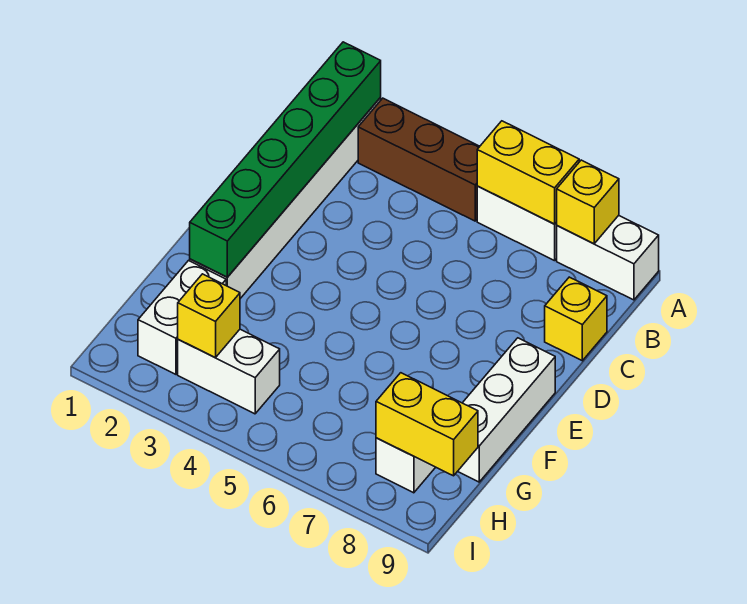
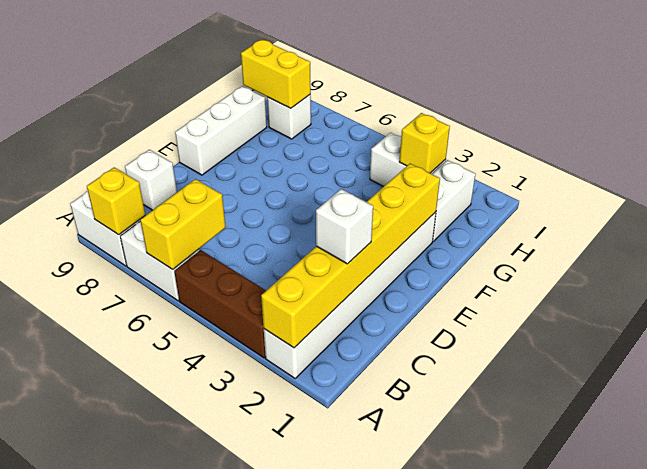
green brick A2:F2 level 2 -> yellow brick A2:F2 level 2
yellow brick A6:A7 level 2 -> yellow brick A6:B6 level 2
none -> white brick C2 level 3
yellow brick C9 level 1 -> white brick C9 level 1

